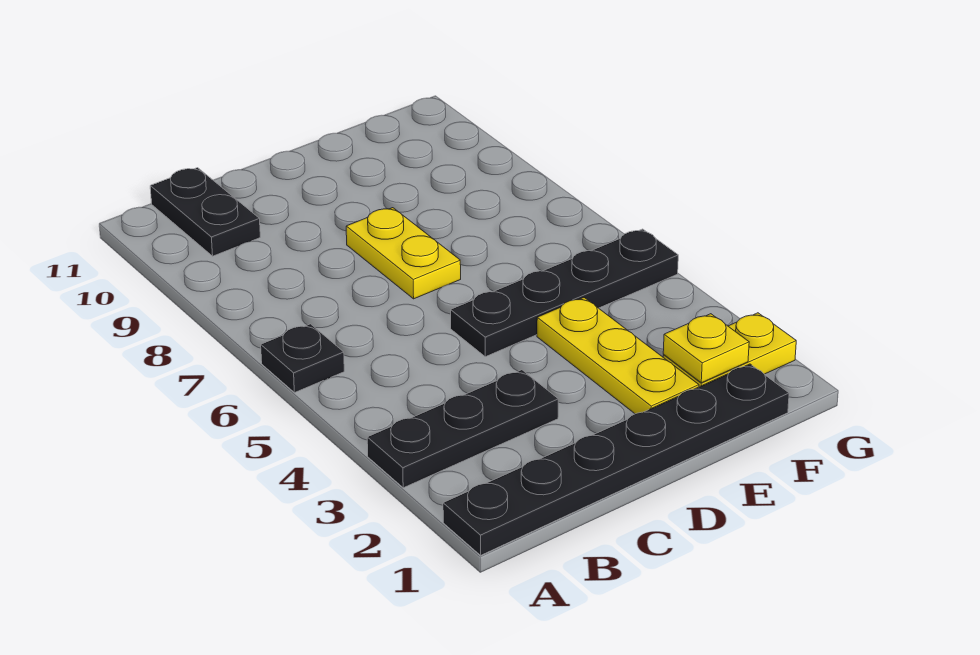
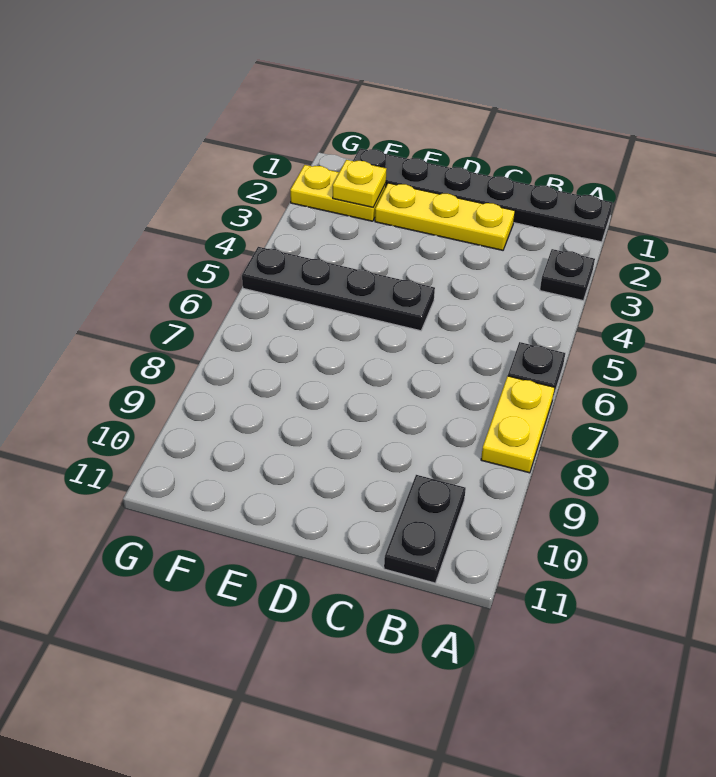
black plate A3:C3 level 1 -> black plate A3 level 1
yellow plate D7:D8 level 1 -> yellow plate A7:A8 level 1
yellow plate E2:E4 level 1 -> yellow plate C2:E2 level 1

